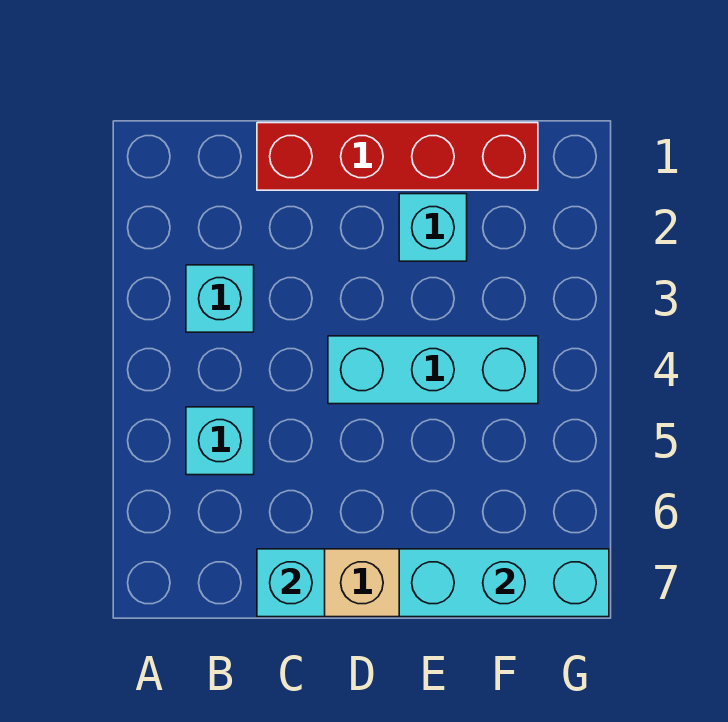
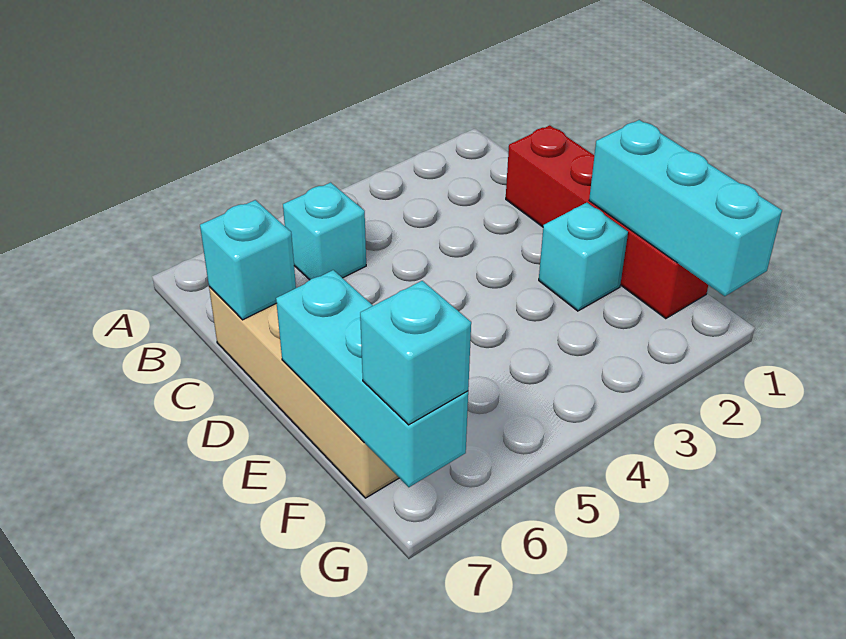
cyan brick B3 level 1 -> cyan brick G7 level 3
cyan brick D4:F4 level 1 -> cyan brick E1:G1 level 2

